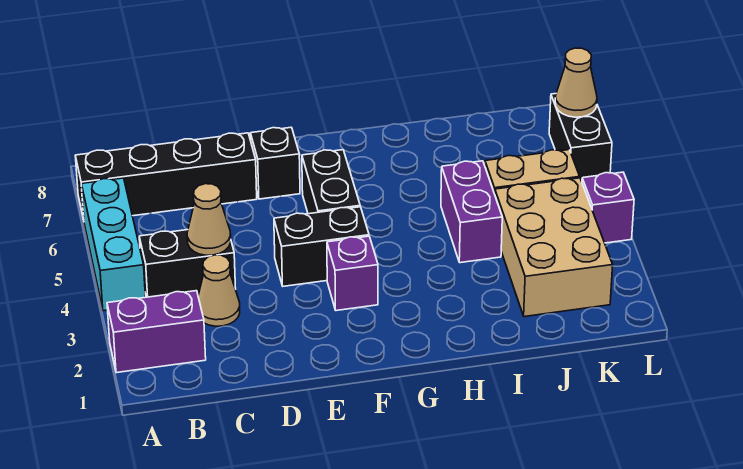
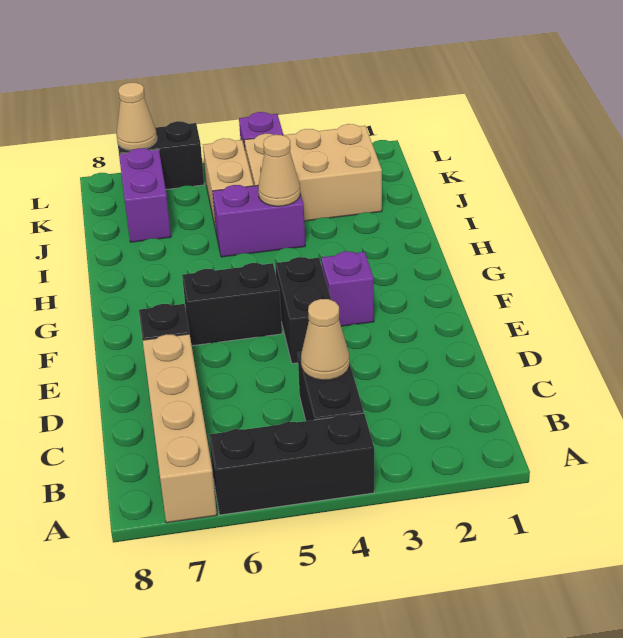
purple brick A2:B2 level 1 -> purple brick J7:K7 level 1
cyan brick A4:A6 level 1 -> black brick A4:A6 level 1
black brick A7:D7 level 1 -> tan brick A7:D7 level 1
tan cone C3 level 1 -> tan cone I4 level 2

